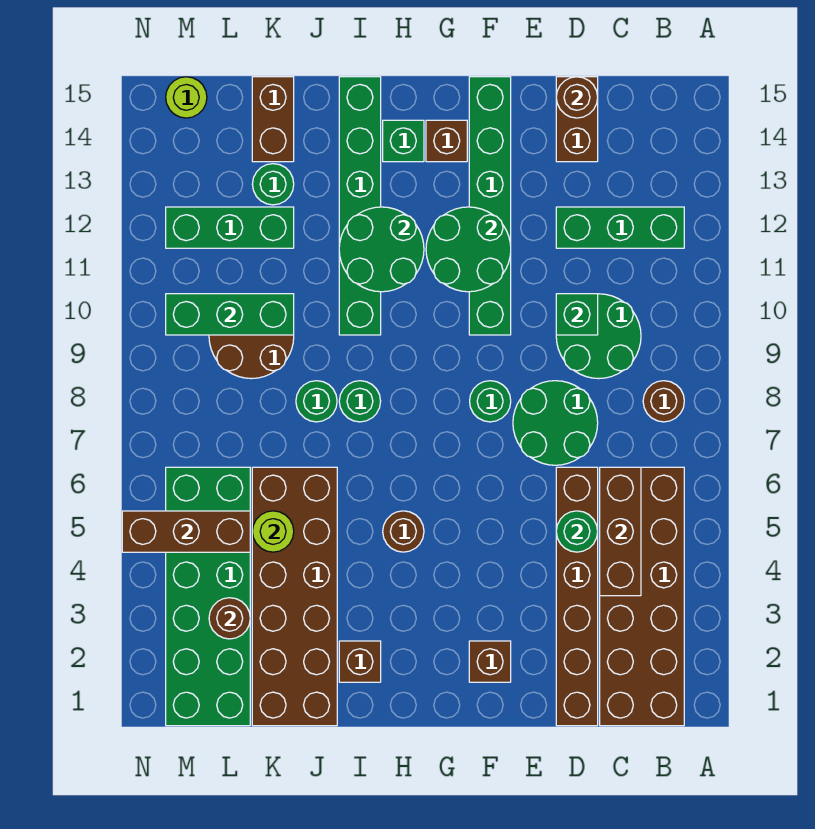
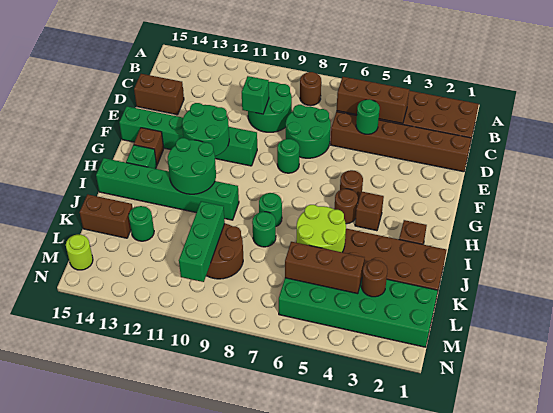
green brick B12:D12 level 1 -> none
brown round brick D15 level 2 -> brown round brick G5 level 1
brown brick F2 level 1 -> brown brick H4 level 1
lime round brick K5 level 2 -> lime round brick J5:K6 level 2
green brick K12:M12 level 1 -> none
brown brick L5:N5 level 2 -> brown brick L4:L6 level 2

